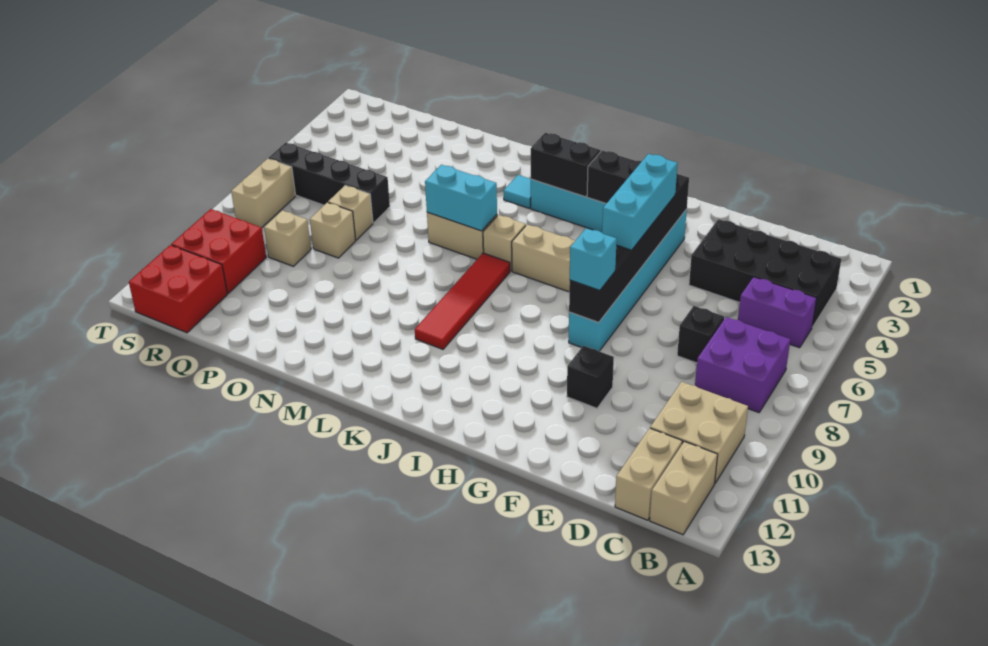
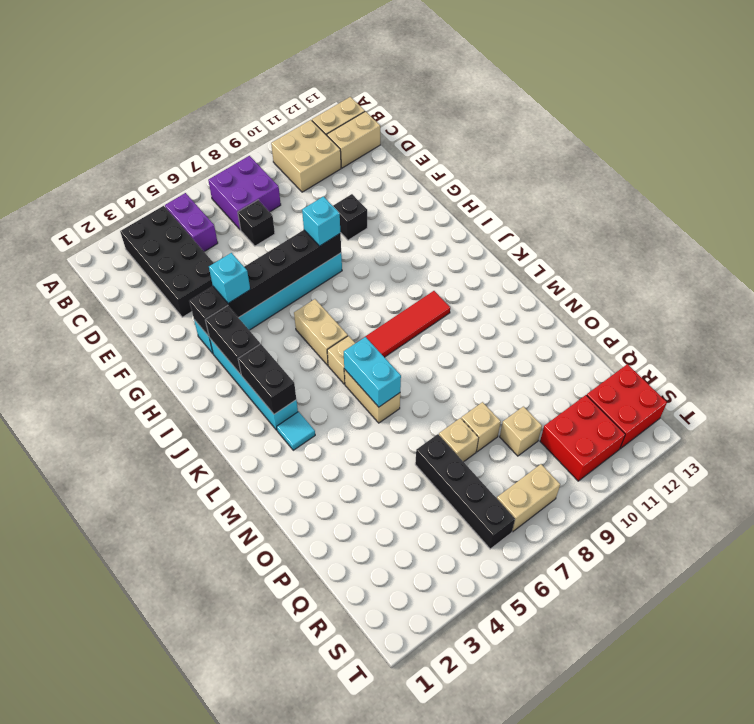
cyan brick G4:G6 level 3 -> cyan brick G4 level 3

